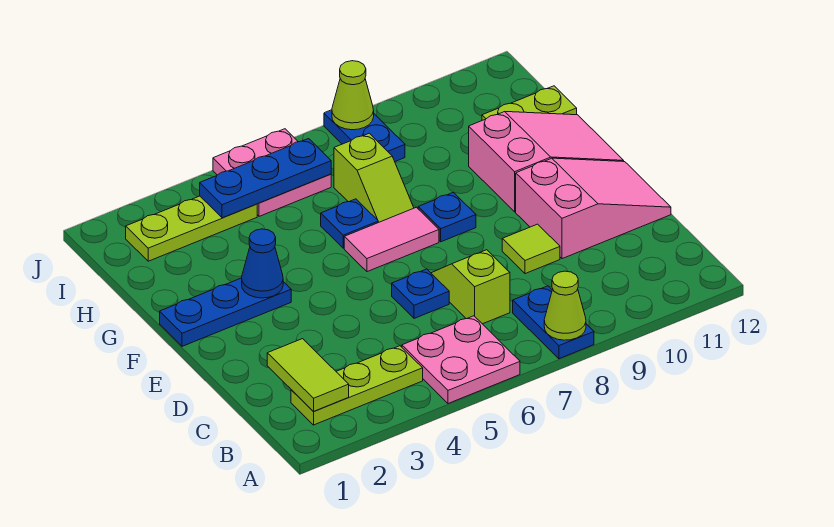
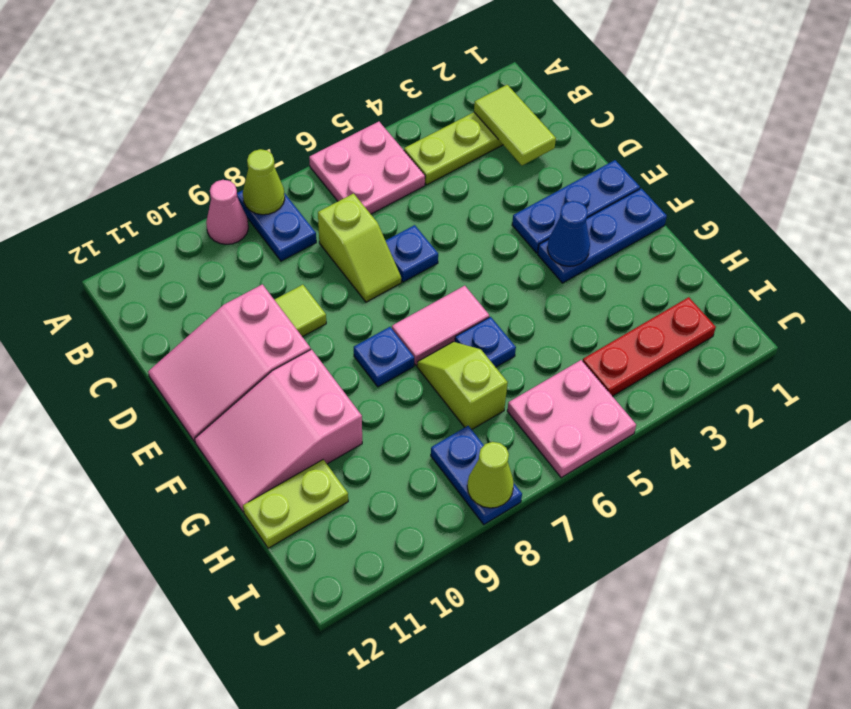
none -> pink cone A9 level 1
lime plate I2:I4 level 1 -> red plate I2:I4 level 1
blue plate I4:I6 level 2 -> blue plate E1:E3 level 1

